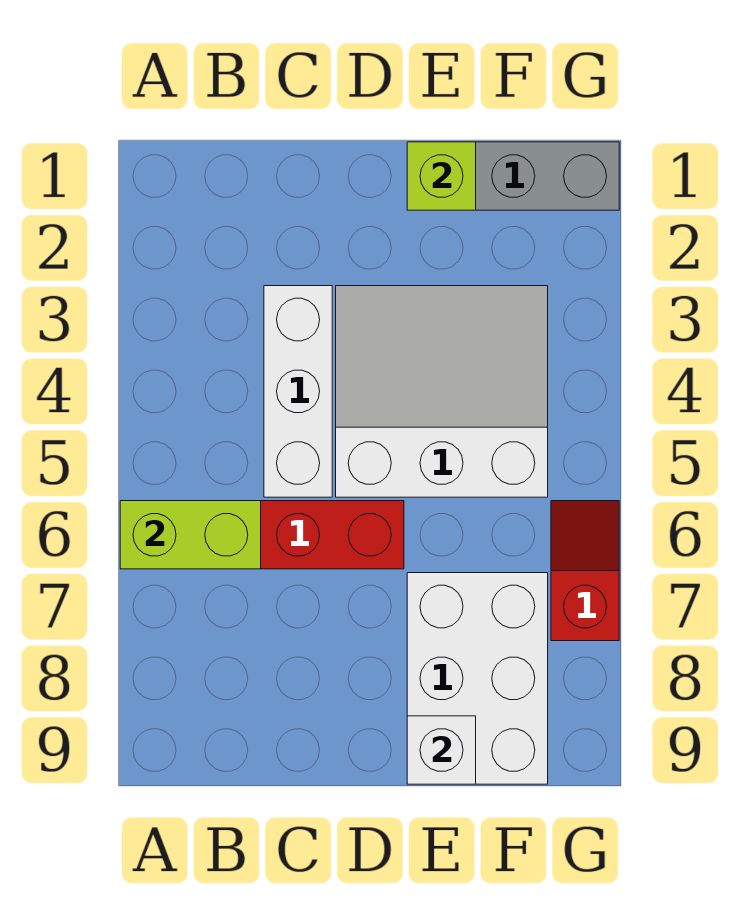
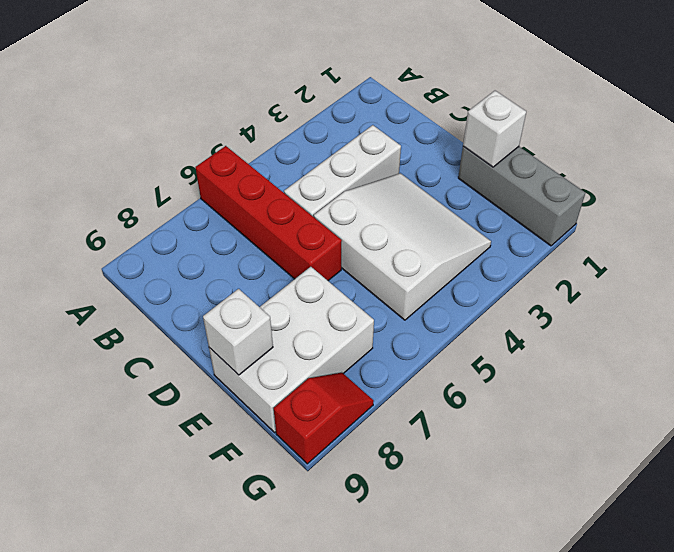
lime brick A6:B6 level 2 -> none
lime brick E1 level 2 -> white brick E1 level 2
red slope G6:G7 level 1 top 7 -> red slope G8:G9 level 1 top 9

